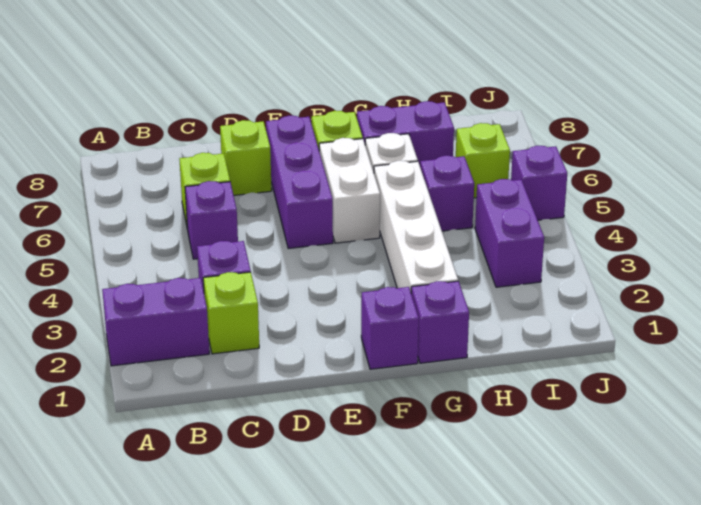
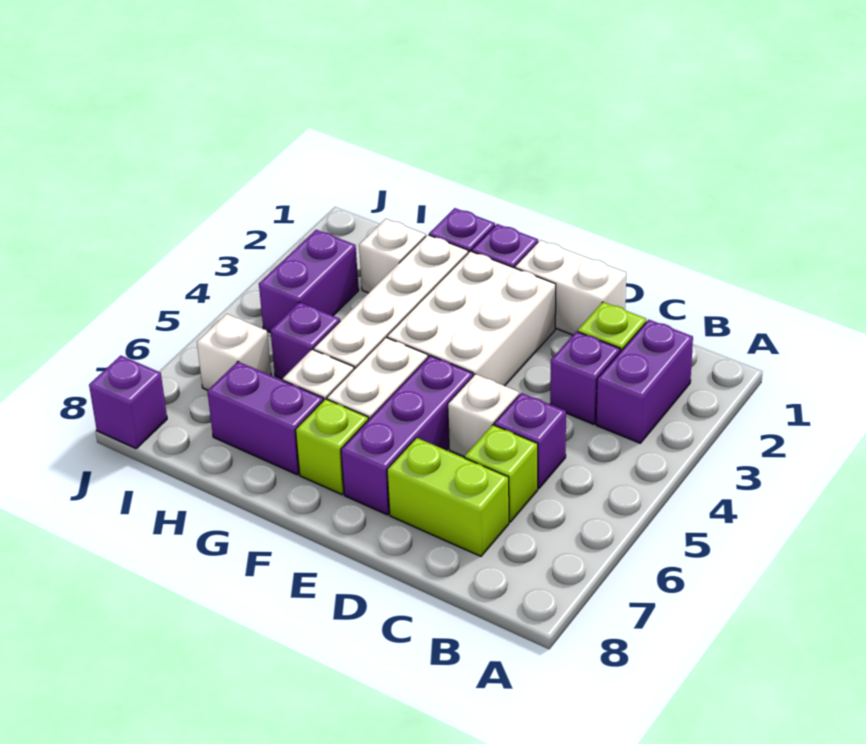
purple brick A2:B2 level 1 -> purple brick B2:B3 level 1
none -> white brick D1:E1 level 1
none -> white brick D5 level 1
lime brick D7 level 1 -> lime brick C7:D7 level 1
none -> white brick E2:F4 level 1
none -> white brick H2 level 1
lime brick I6 level 1 -> white brick I6 level 1
purple brick J5 level 1 -> purple brick J8 level 1

